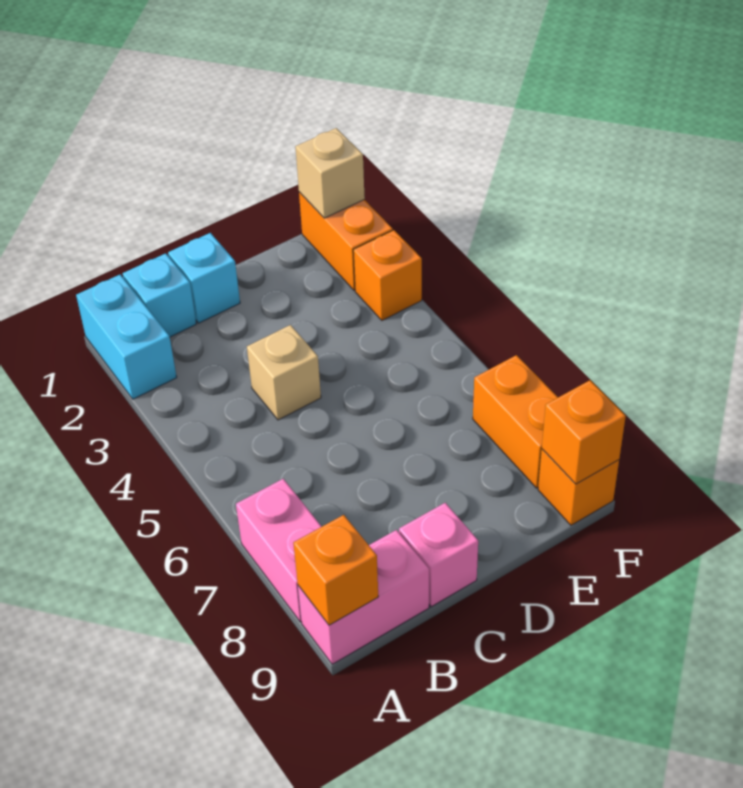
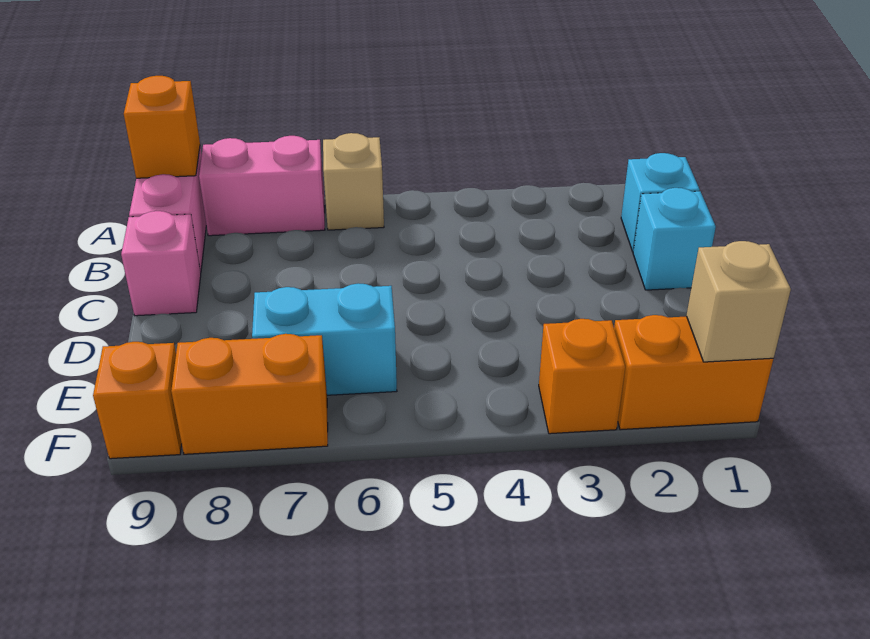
cyan brick A1:A2 level 1 -> cyan brick E6:E7 level 1
tan brick C4 level 1 -> tan brick A6 level 1
orange brick F9 level 2 -> none

